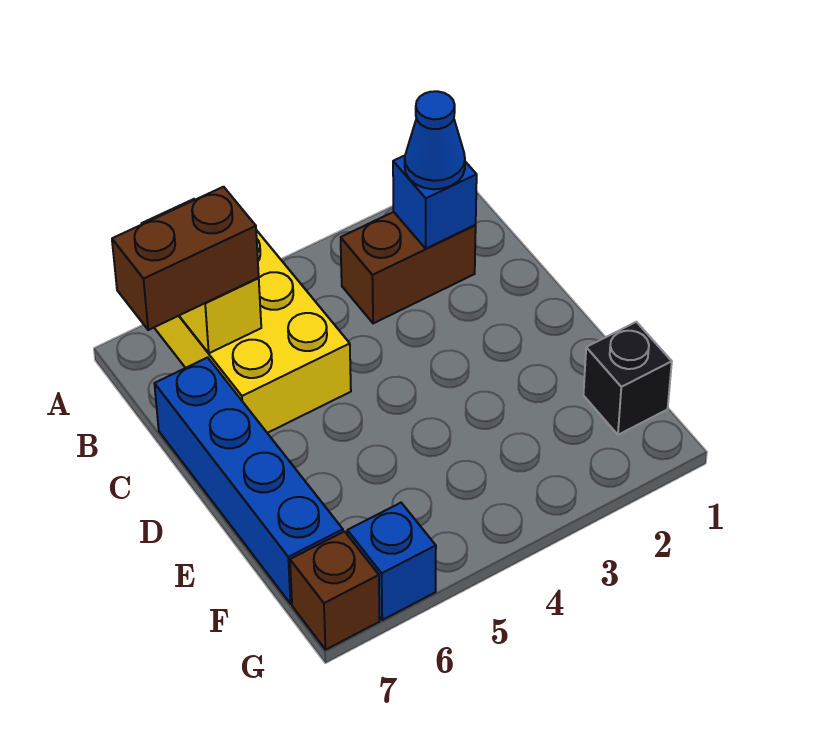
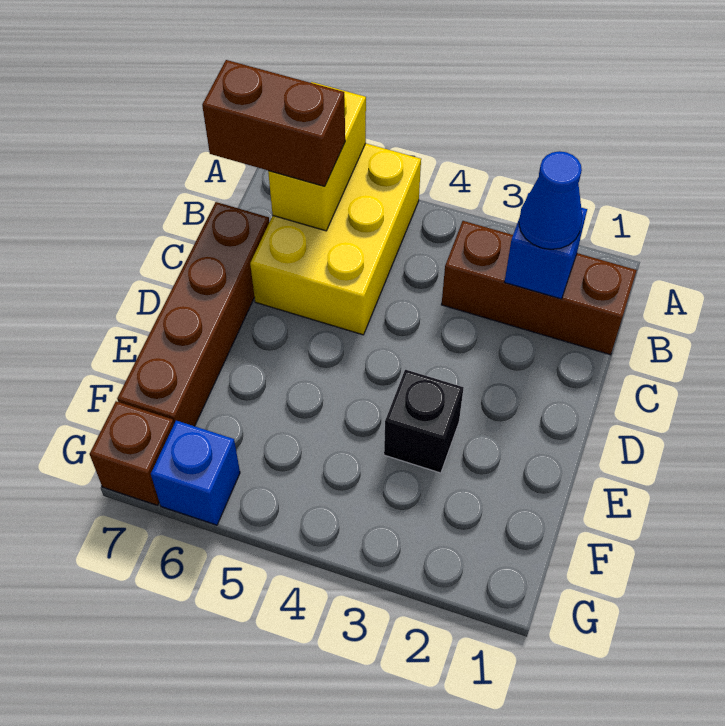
brown brick B2:B3 level 1 -> brown brick B1:B3 level 1
blue brick C7:F7 level 1 -> brown brick C7:F7 level 1
black brick F1 level 1 -> black brick E3 level 1

